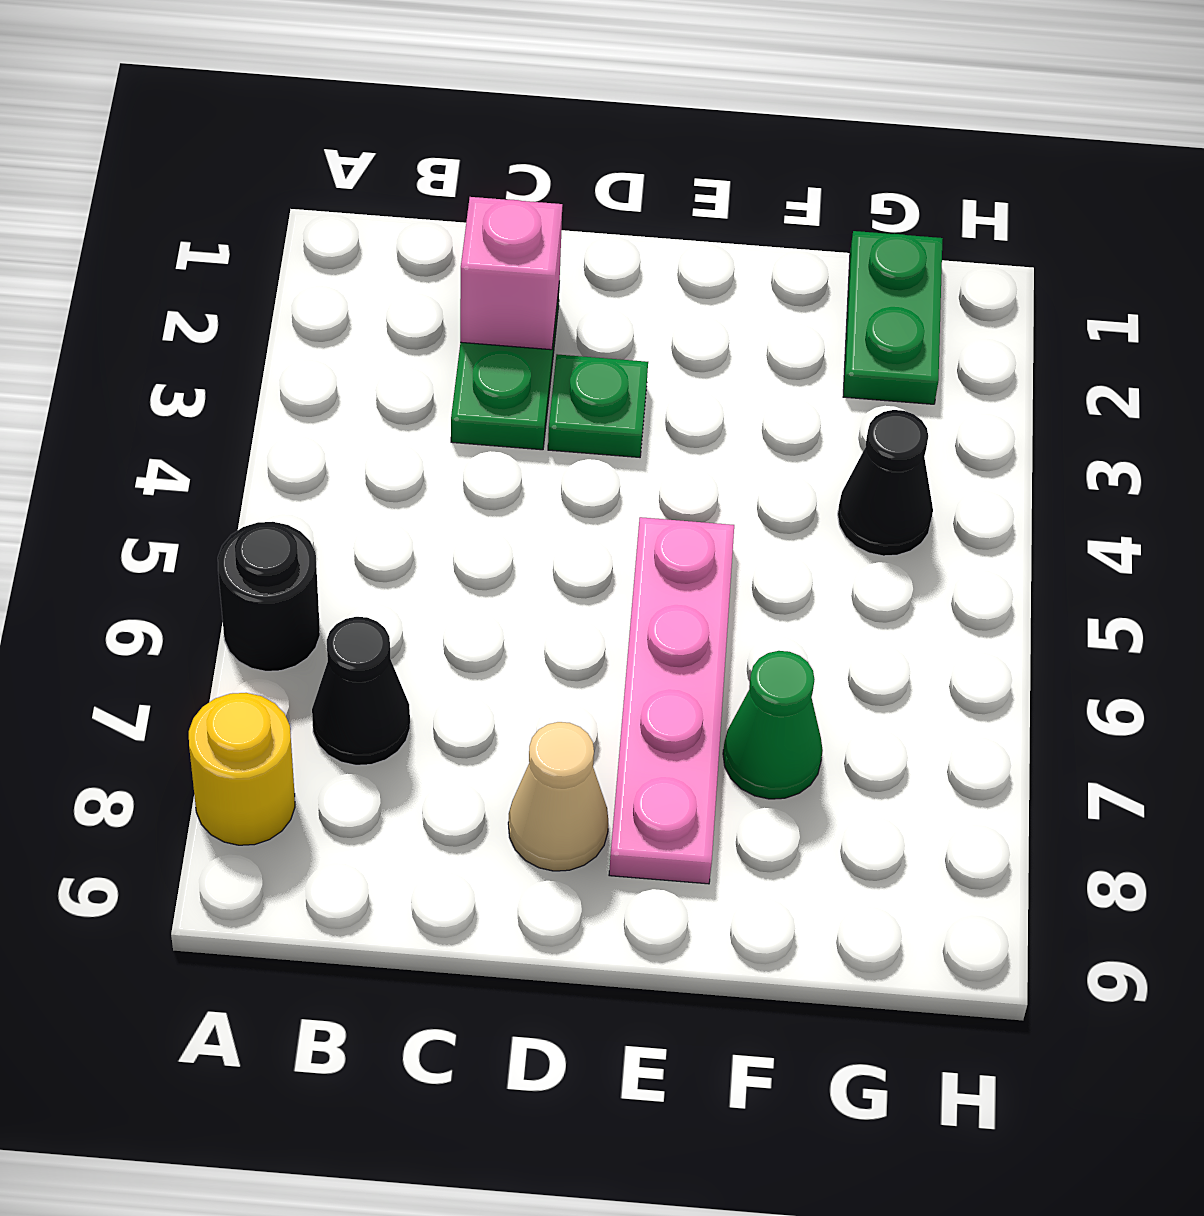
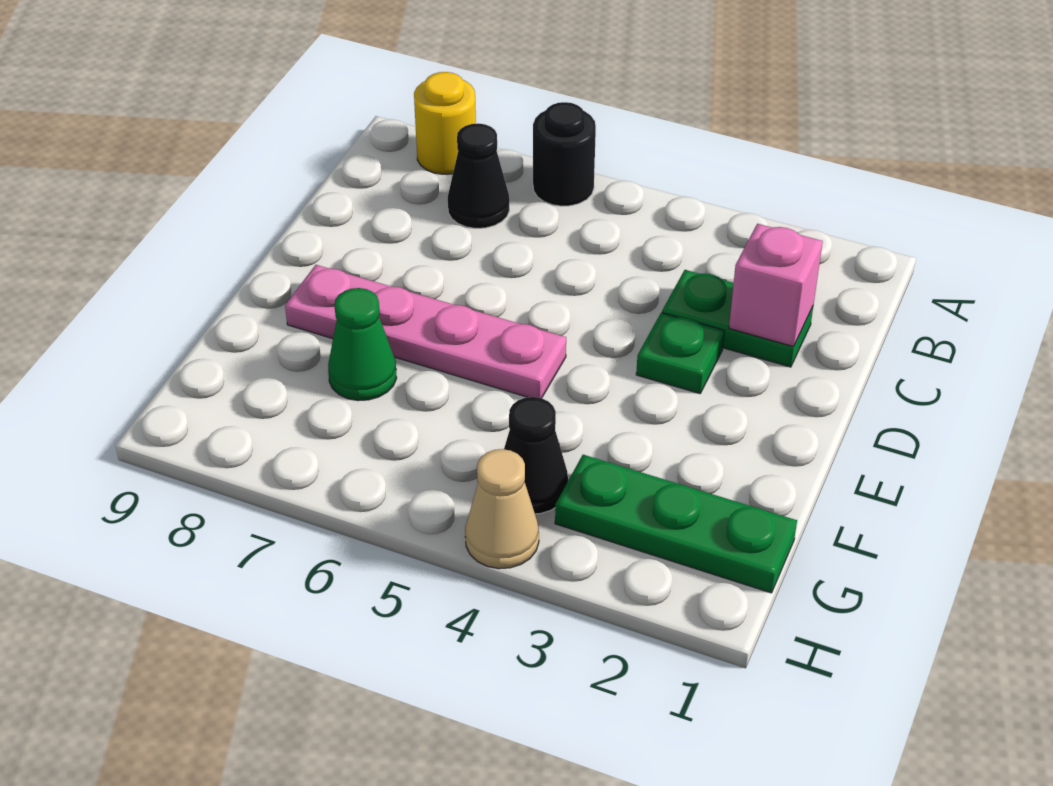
tan cone D8 level 1 -> tan cone H4 level 1
green plate G1:G2 level 1 -> green plate G1:G3 level 1

